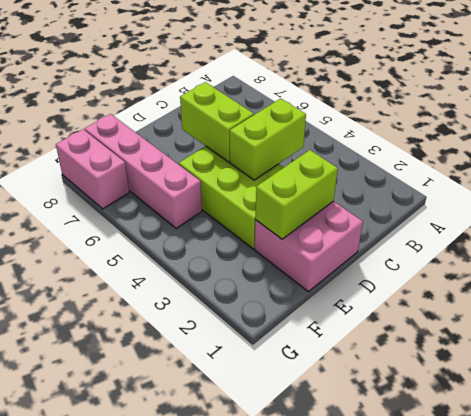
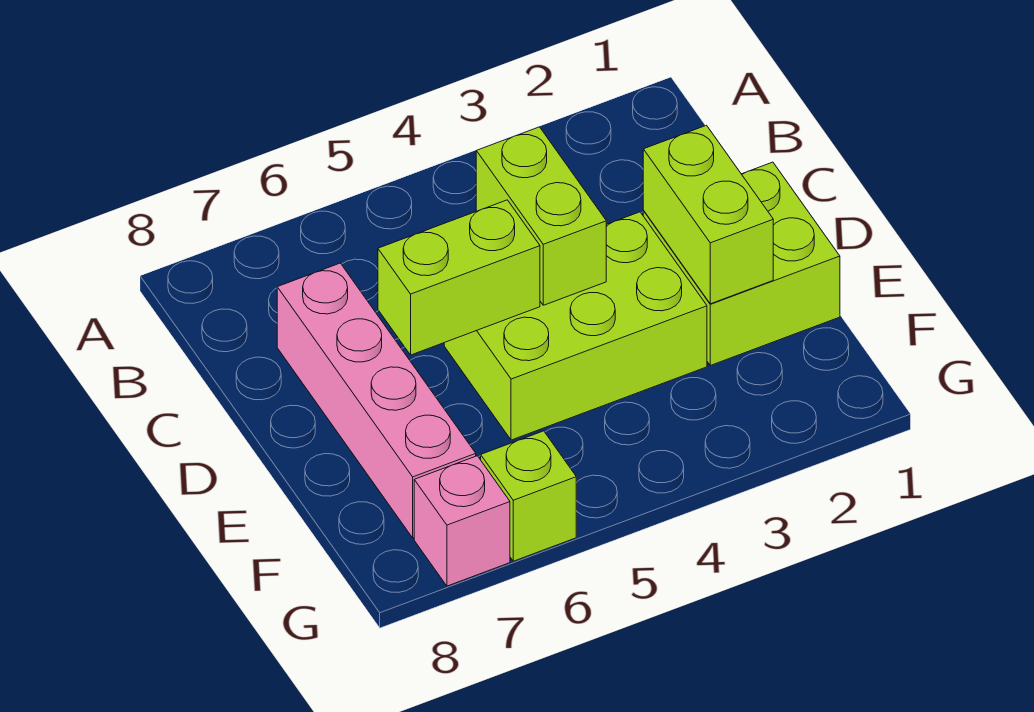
pink brick D1:E2 level 1 -> lime brick D1:E2 level 1
pink brick F5:F8 level 1 -> pink brick C7:F7 level 1
none -> lime brick G6 level 1
pink brick G7:G8 level 1 -> pink brick G7 level 1

